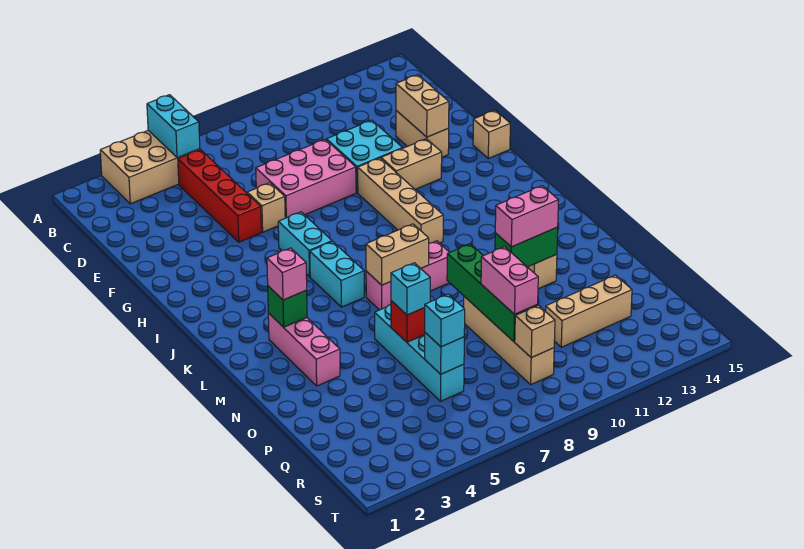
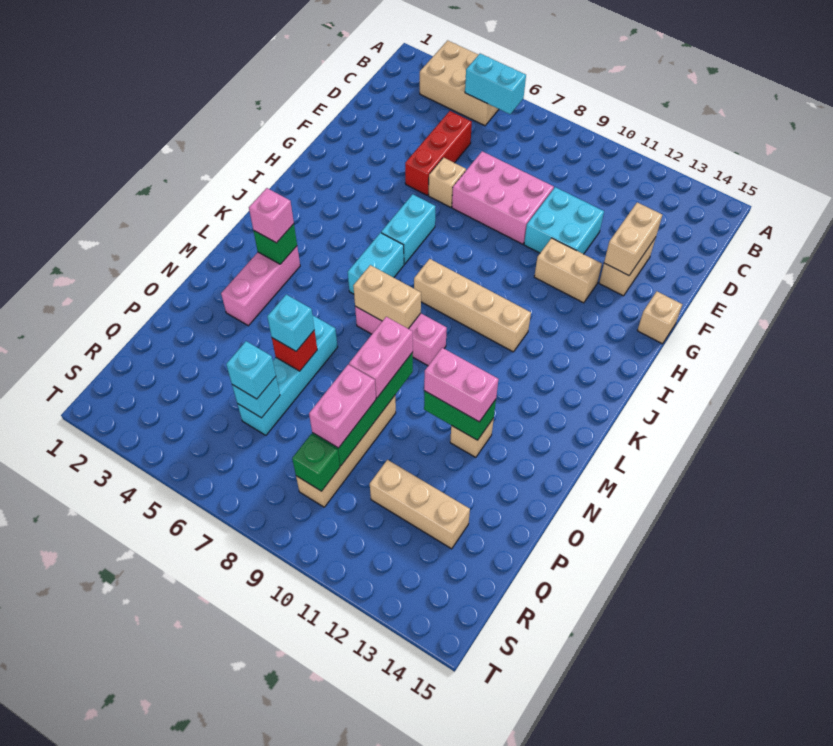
cyan brick A5:B5 level 2 -> cyan brick B5:B6 level 2
red brick C5:F5 level 1 -> red brick D5:F5 level 1
tan brick G10:J10 level 1 -> tan brick J8:J11 level 1
none -> pink brick N9:O9 level 3
tan brick R9 level 2 -> green brick R9 level 2

